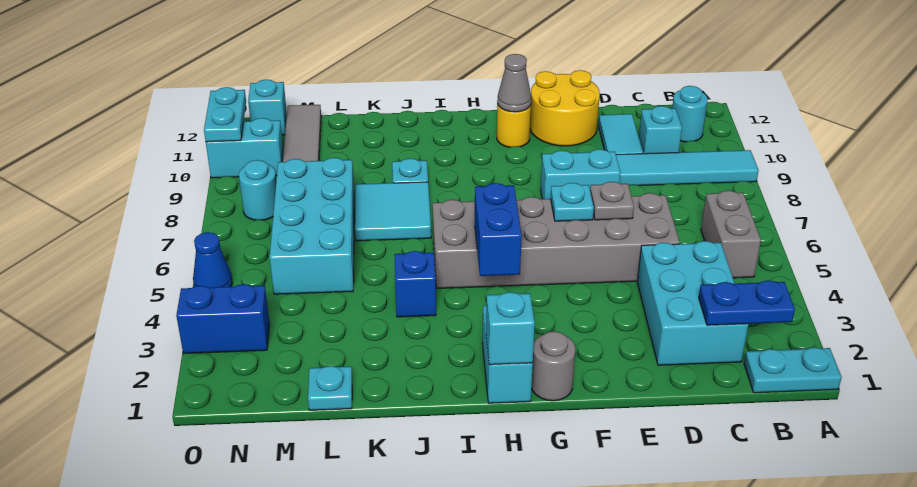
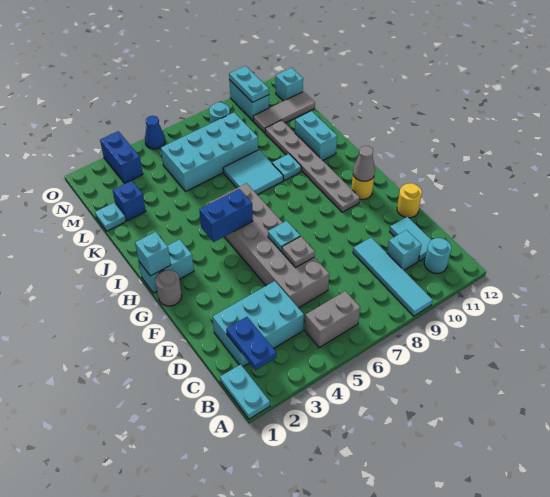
cyan tile D10:D11 level 1 -> cyan tile C11:D11 level 1
cyan brick E8:F8 level 1 -> cyan brick J11:K11 level 1
yellow round brick E11:F12 level 1 -> yellow round brick E12 level 1
none -> grey plate G10:L10 level 1
blue brick J4 level 1 -> blue brick L2 level 1
cyan plate O10:O11 level 2 -> cyan plate N10:O10 level 2

